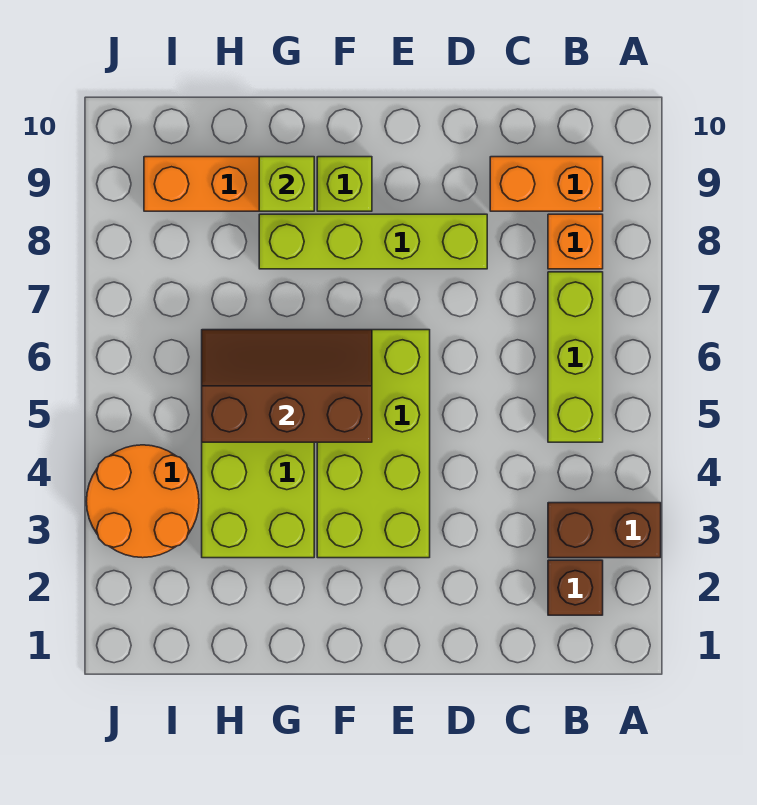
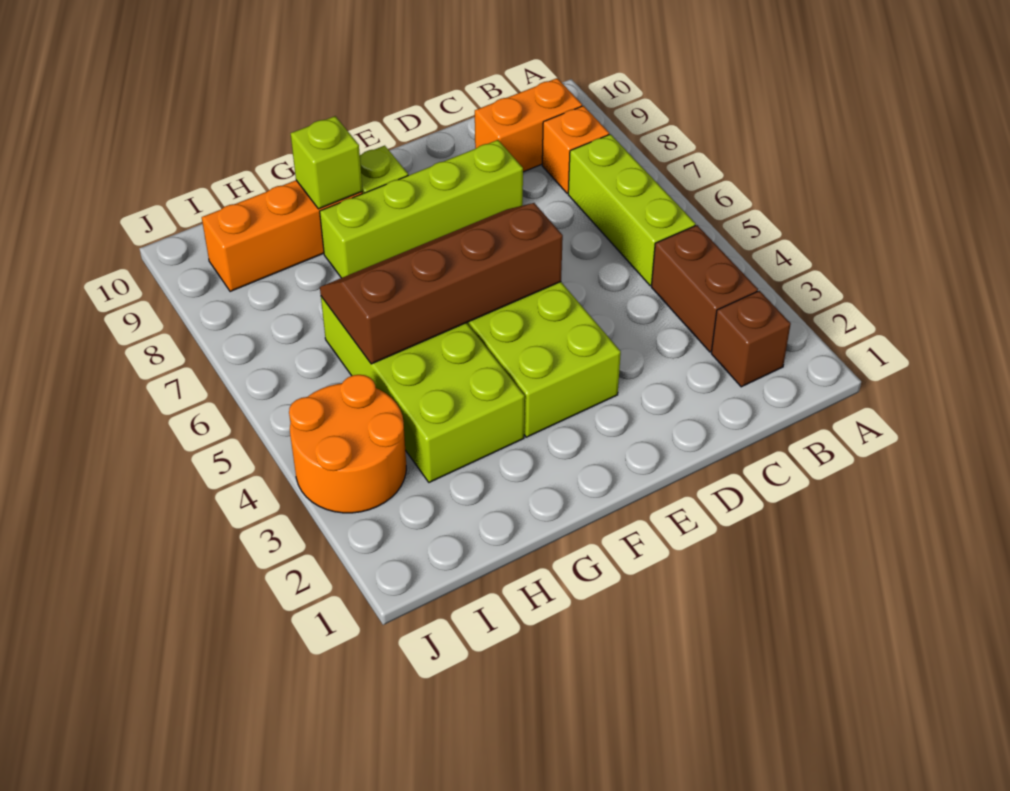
brown brick A3:B3 level 1 -> brown brick B3:B4 level 1
brown slope F5:H6 level 2 top 5 -> brown slope E5:H6 level 2 top 5

